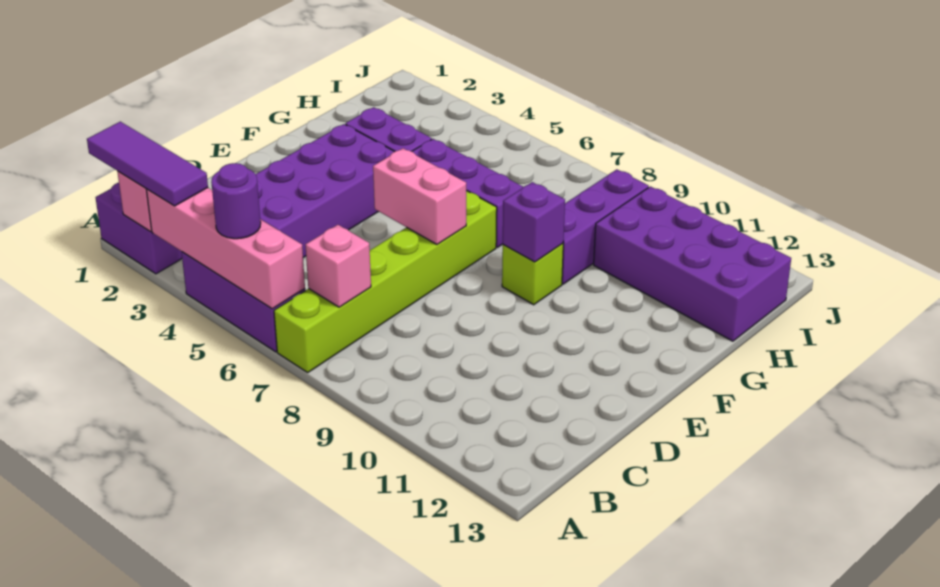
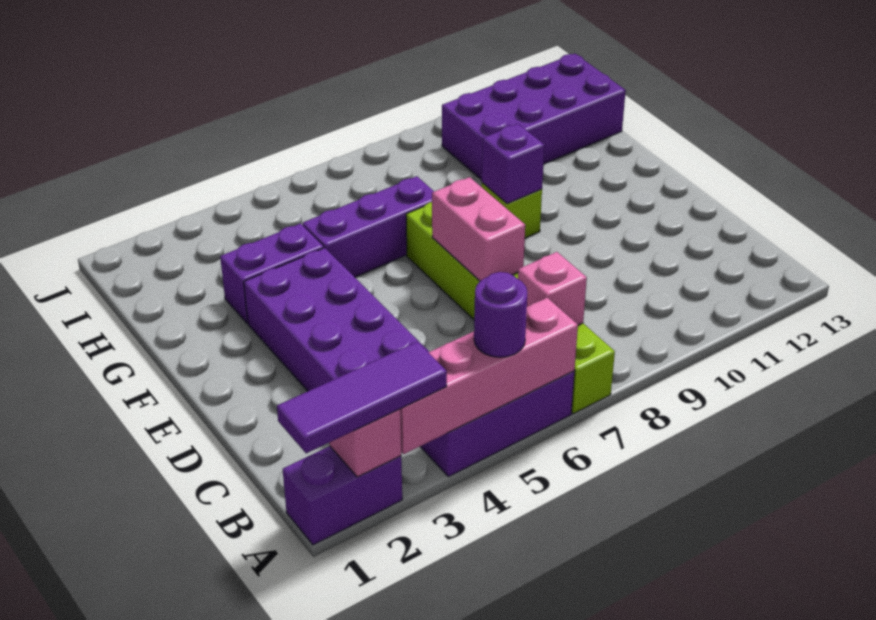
pink brick E6:E7 level 2 -> pink brick D7:E7 level 2
purple brick G9:I9 level 1 -> none

